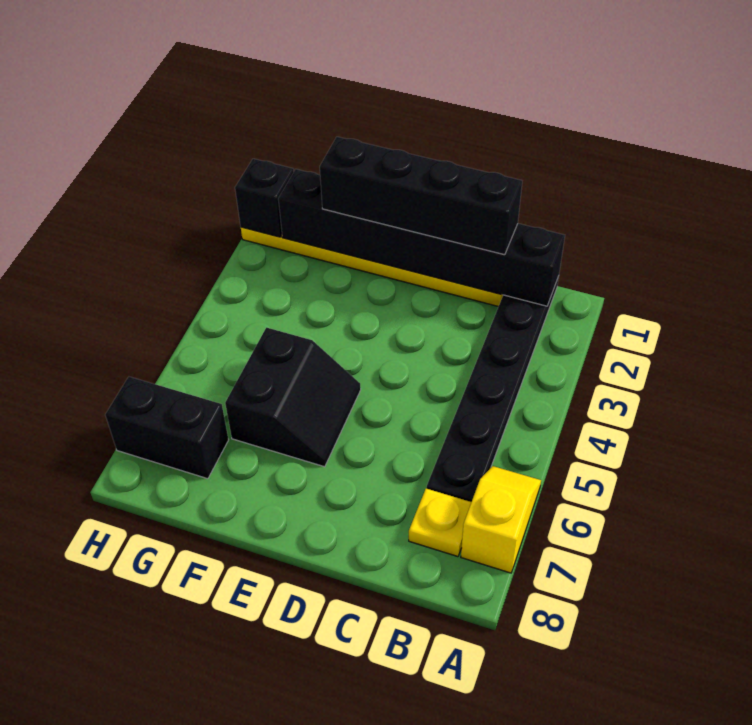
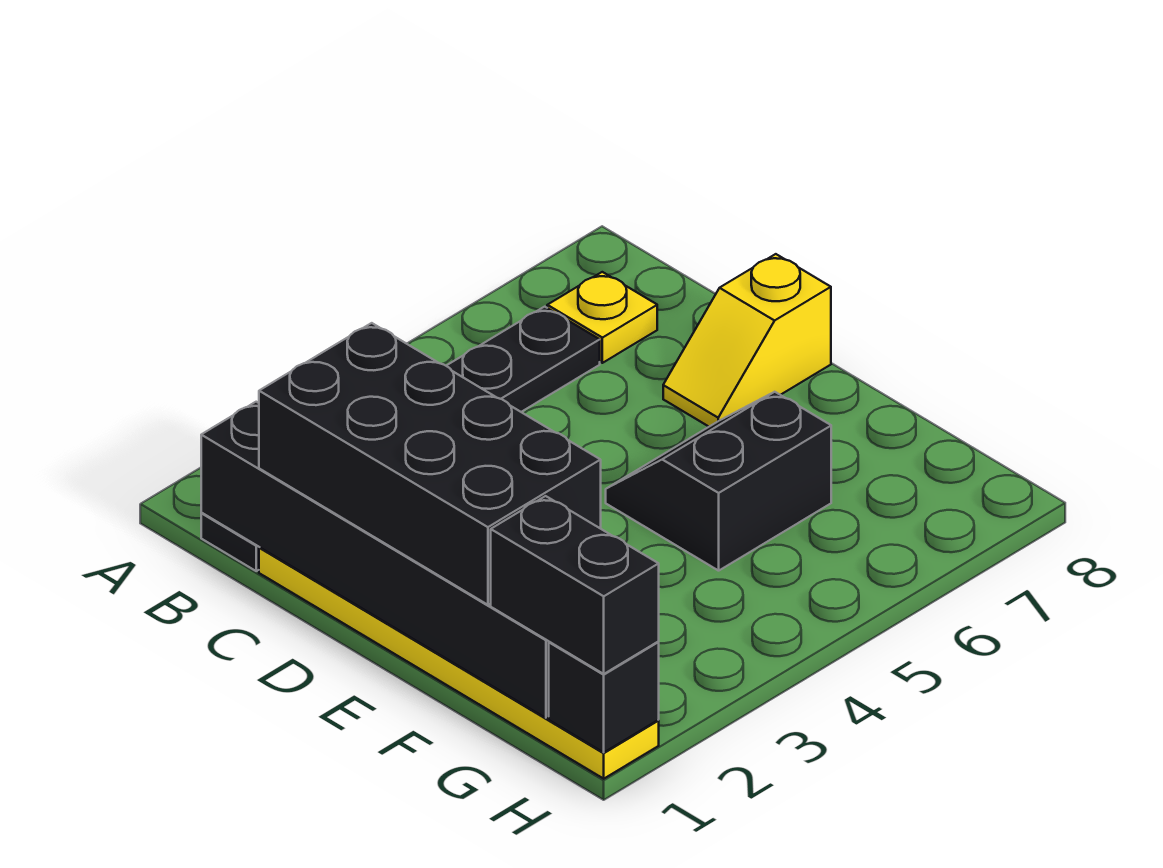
yellow slope A6:A7 level 1 top 7 -> yellow slope D7:D8 level 1 top 8
black brick C1:F1 level 3 -> black brick C1:F2 level 3
black brick G7:H7 level 1 -> black brick G1:H1 level 3

